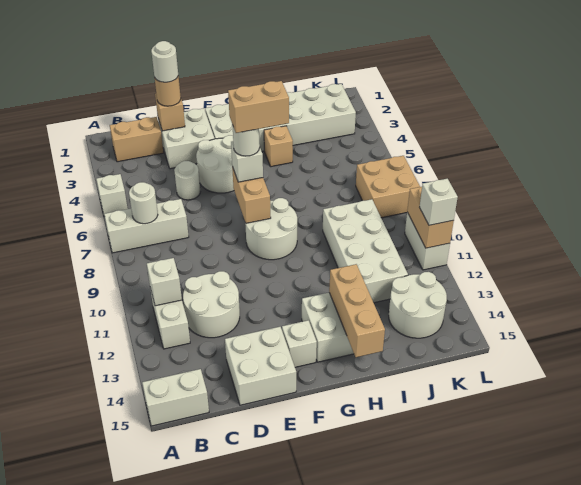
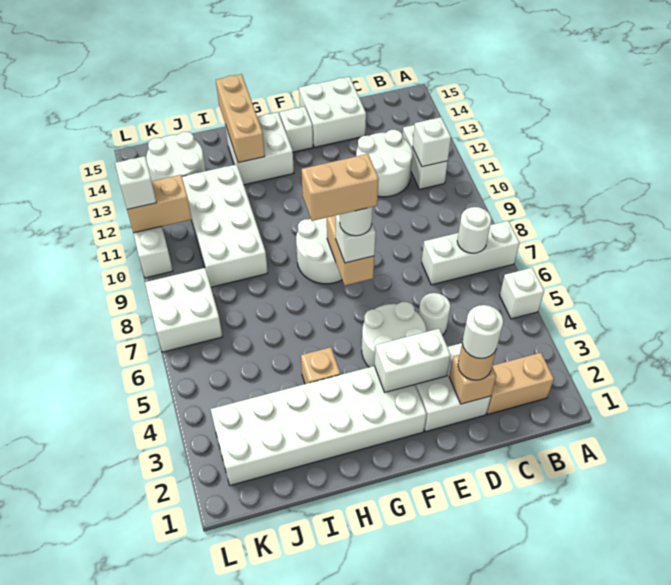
white brick A15:B15 level 1 -> white brick E3:F3 level 2
tan brick K7:L8 level 1 -> white brick K7:L8 level 1
tan brick L10:L11 level 2 -> tan brick K11:L11 level 2

